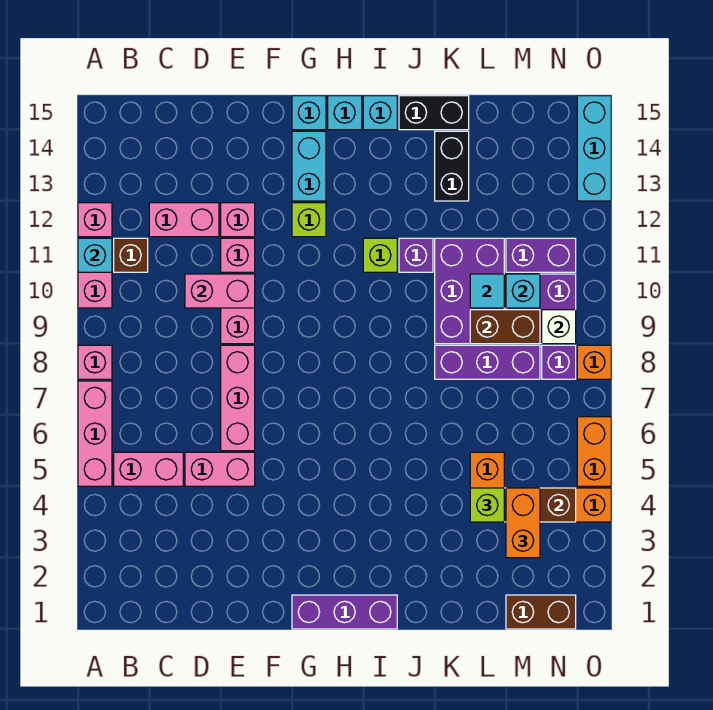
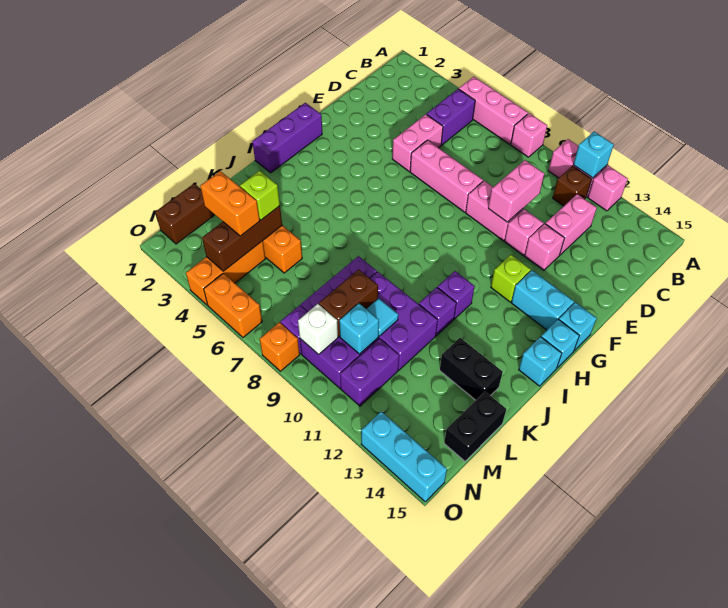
pink brick B5:C5 level 1 -> purple brick B5:C5 level 1
lime brick I11 level 1 -> purple brick I11 level 1
black brick J15:K15 level 1 -> black brick L15:M15 level 1

